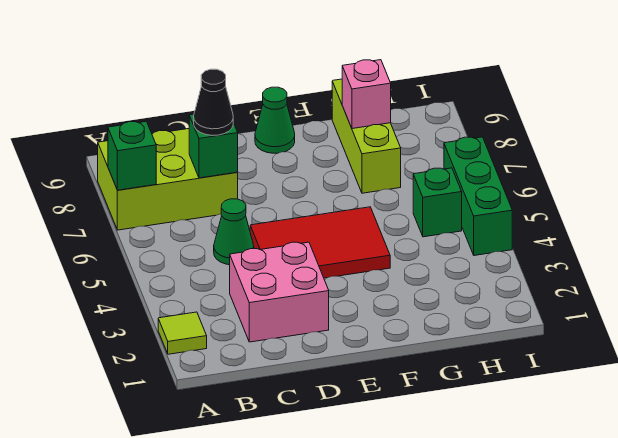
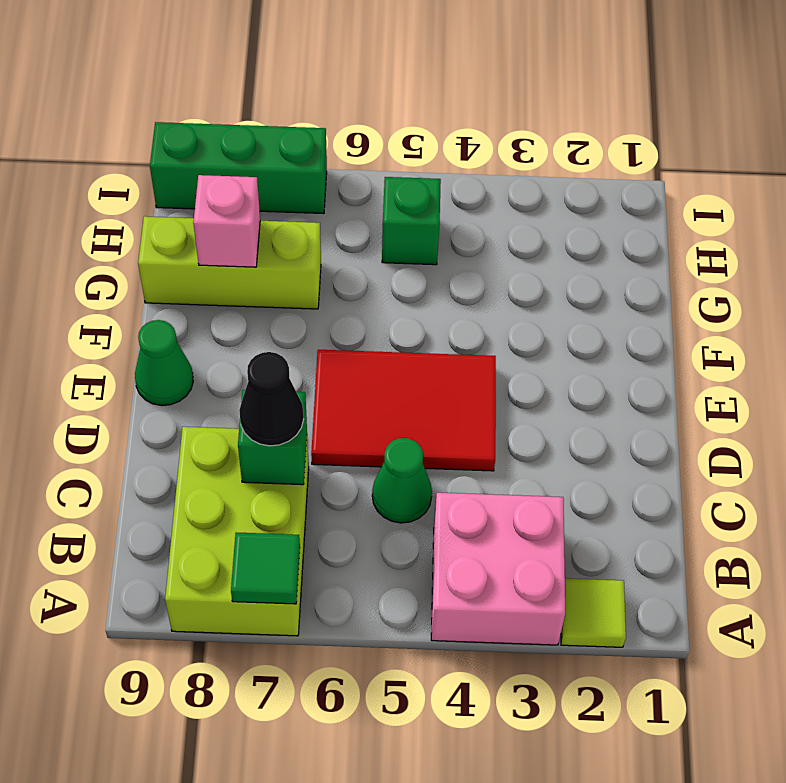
green brick A7 level 2 -> green tile A7 level 2
pink brick C2:D3 level 1 -> pink brick A3:B4 level 1
red tile D4:F5 level 1 -> red tile D4:E6 level 1
green brick I4:I6 level 1 -> green brick I7:I9 level 1

